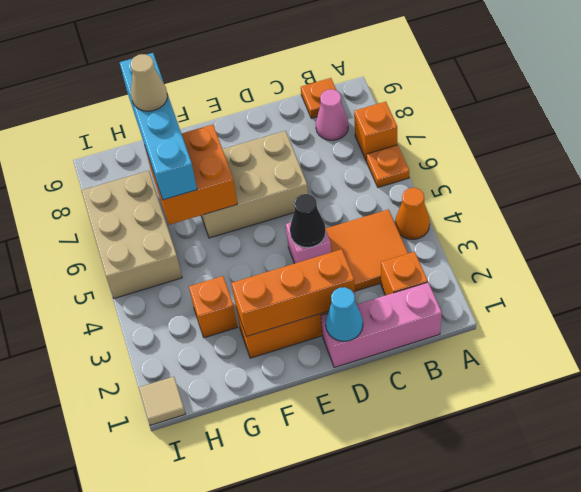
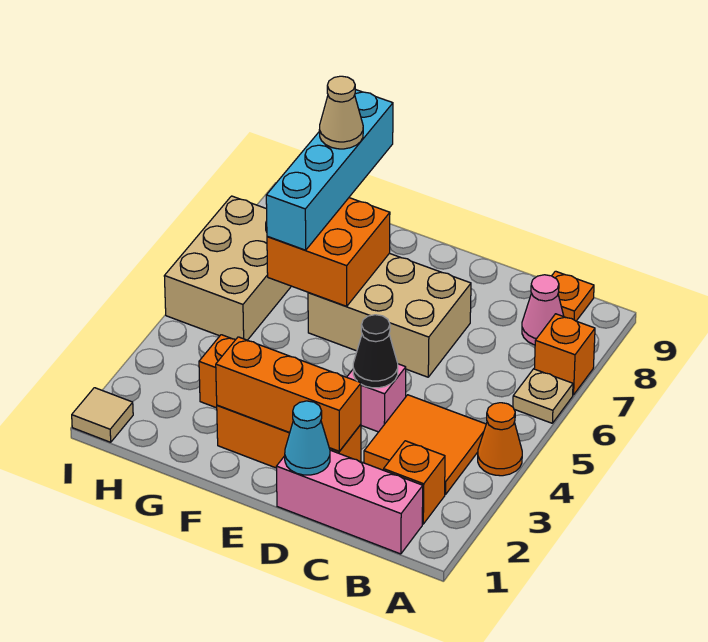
orange plate A6 level 1 -> tan plate A6 level 1

